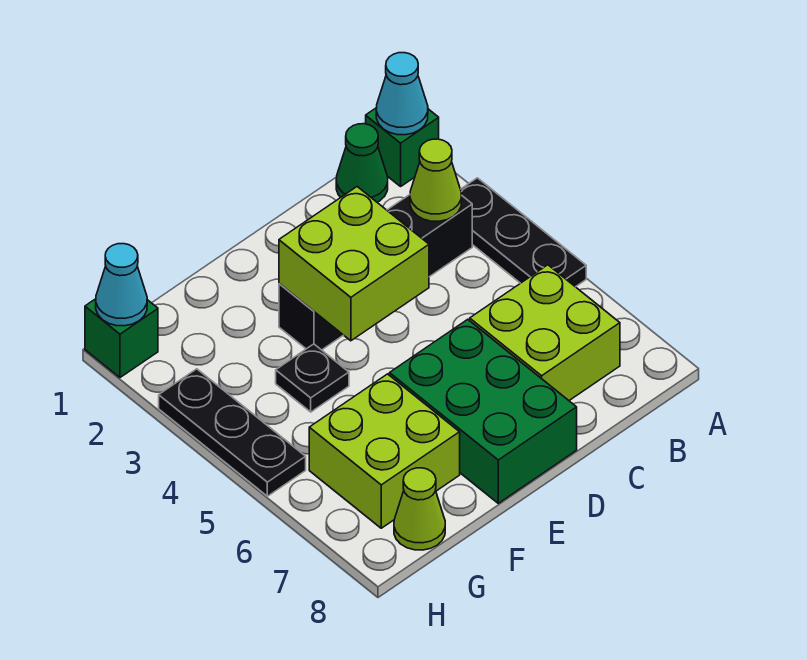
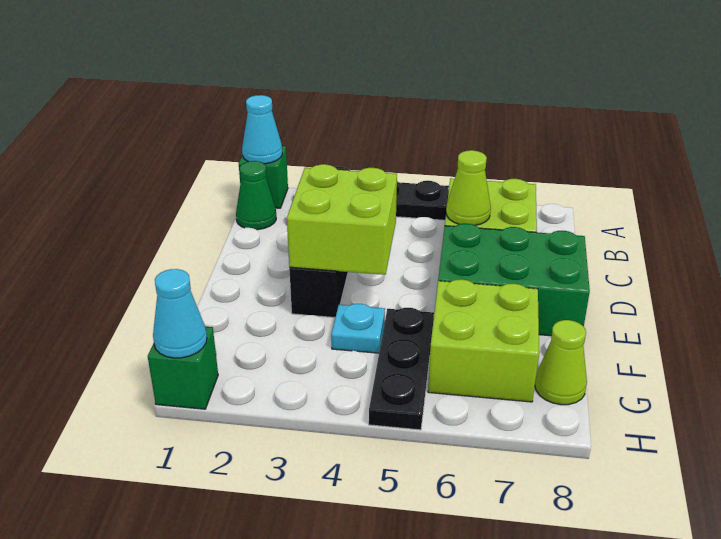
lime cone B3 level 2 -> lime cone C6 level 2
black plate F4 level 1 -> cyan plate F4 level 1
black plate H3:H5 level 1 -> black plate F5:H5 level 1

